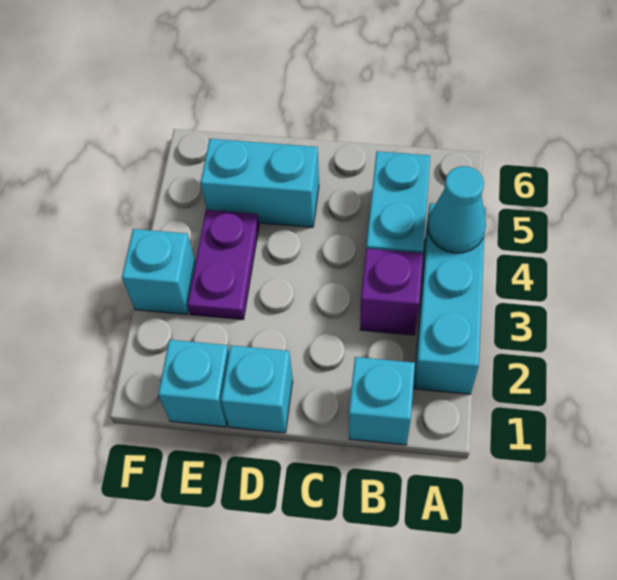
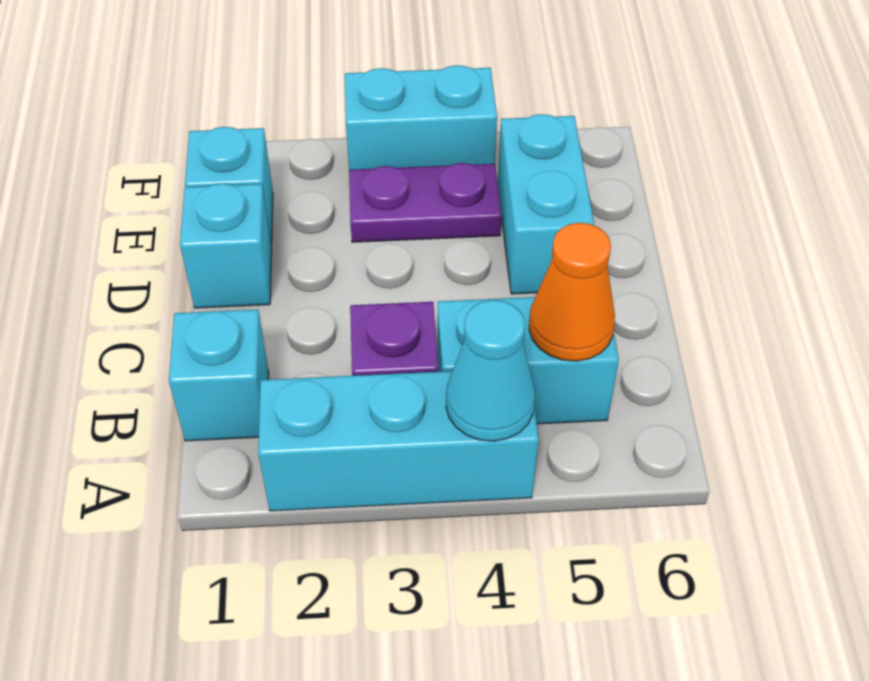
none -> orange cone B5 level 2
cyan brick F3 level 1 -> cyan brick F3:F4 level 1

